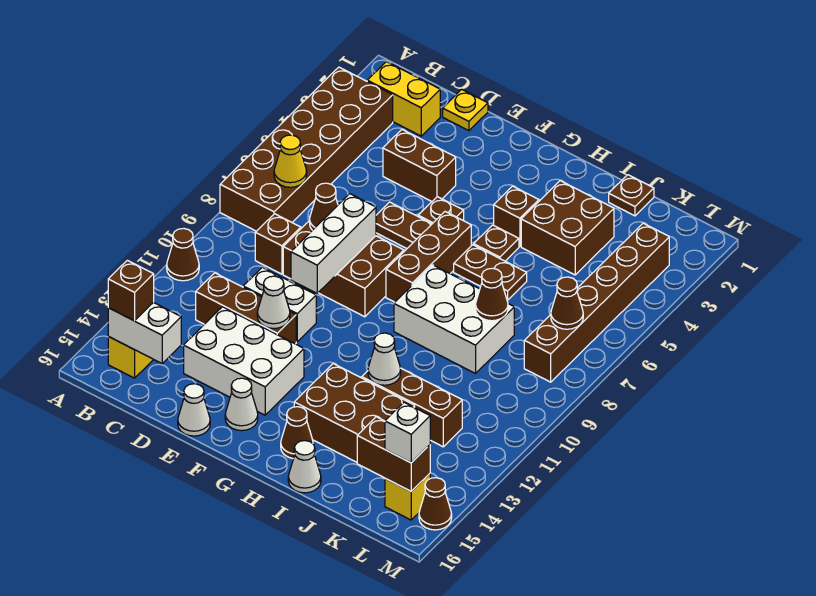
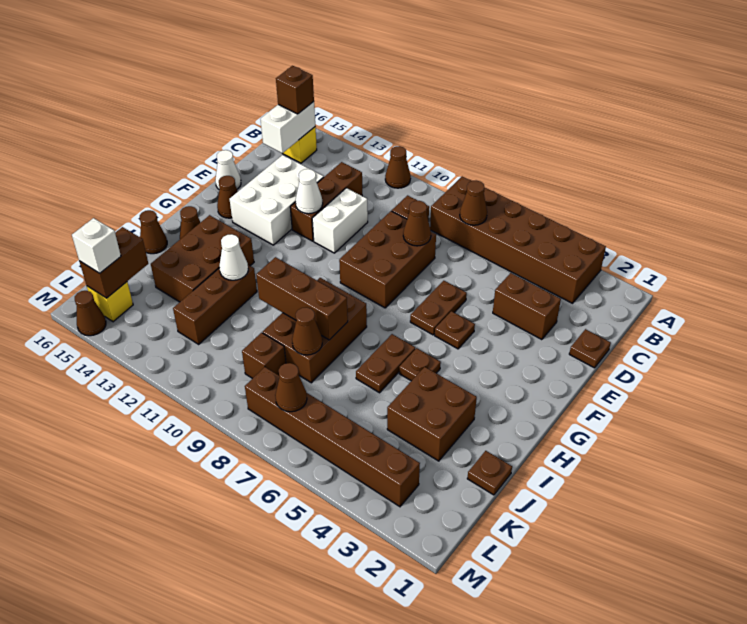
yellow brick B2:C2 level 1 -> none
yellow cone B7 level 2 -> brown cone B7 level 2
yellow plate D1 level 1 -> brown plate D1 level 1
brown brick D4:E4 level 1 -> brown brick D3:D4 level 1
white brick E8:E10 level 2 -> none
white cone F15 level 1 -> brown cone F15 level 1
brown brick G6:G8 level 1 -> brown brick I8:I10 level 2
brown brick H4 level 1 -> brown brick K9 level 1
white brick H8:J9 level 1 -> brown brick H8:J9 level 1
white cone I16 level 1 -> brown cone I16 level 1

